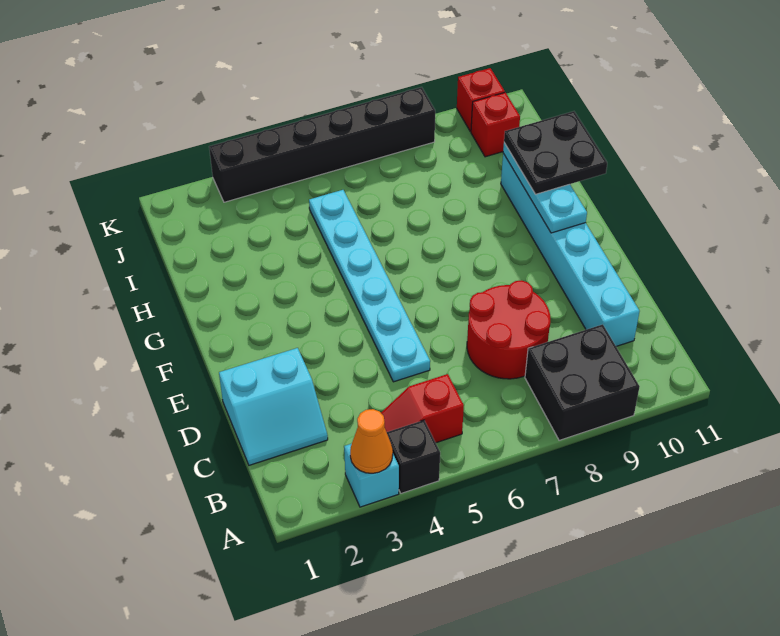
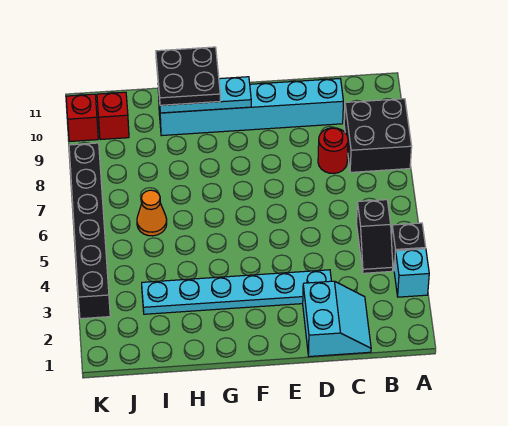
orange cone A3 level 2 -> orange cone I6 level 1
red slope B4:B5 level 1 top 5 -> black slope B4:B5 level 1 top 5
red round brick C7:D8 level 1 -> red round brick C8 level 1
cyan plate D5:I5 level 1 -> cyan plate D3:I3 level 1

